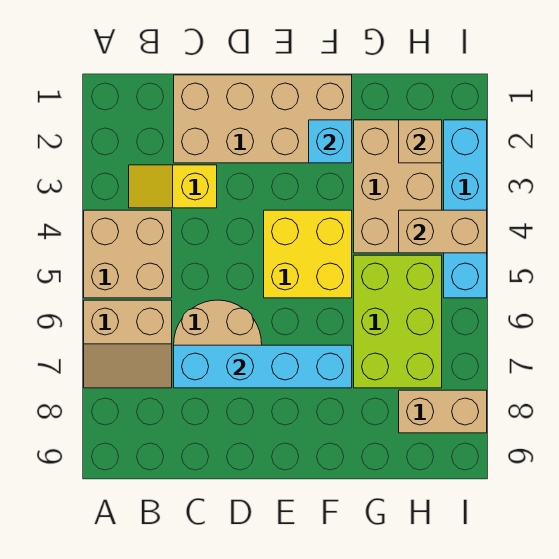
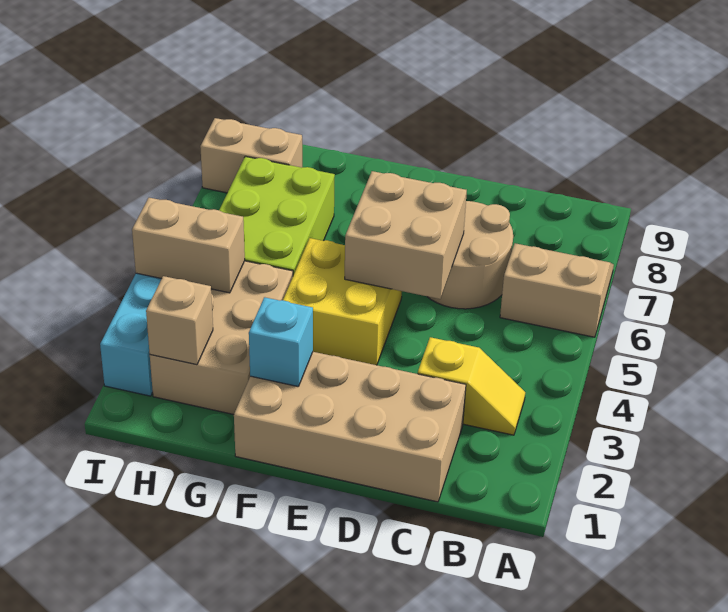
tan brick A4:B5 level 1 -> tan brick D5:E6 level 2
cyan brick C7:F7 level 2 -> none

